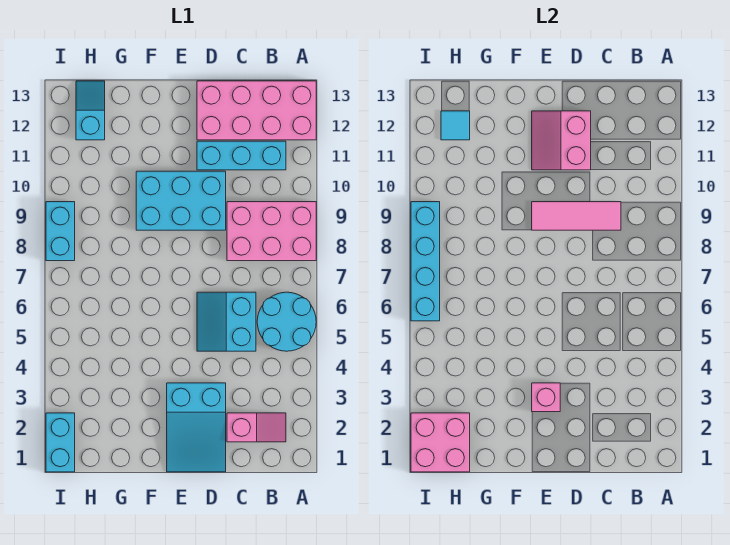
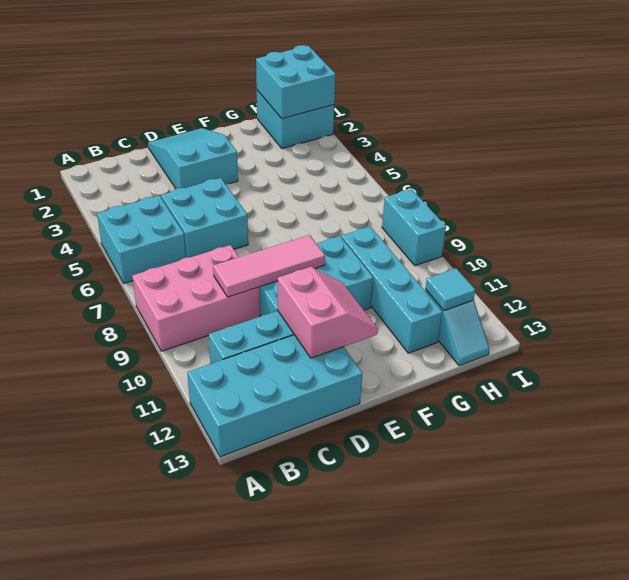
cyan round brick A5:B6 level 1 -> cyan brick A5:B6 level 1
pink brick A12:D13 level 1 -> cyan brick A12:D13 level 1
pink slope B2:C2 level 1 top C -> none
cyan slope C5:D6 level 1 top C -> cyan brick C5:D6 level 1
pink brick E3 level 2 -> none
pink brick H1:I2 level 2 -> cyan brick H1:I2 level 2
cyan brick I1:I2 level 1 -> cyan brick H1:I2 level 1
cyan brick I6:I9 level 2 -> cyan brick G9:G12 level 1

